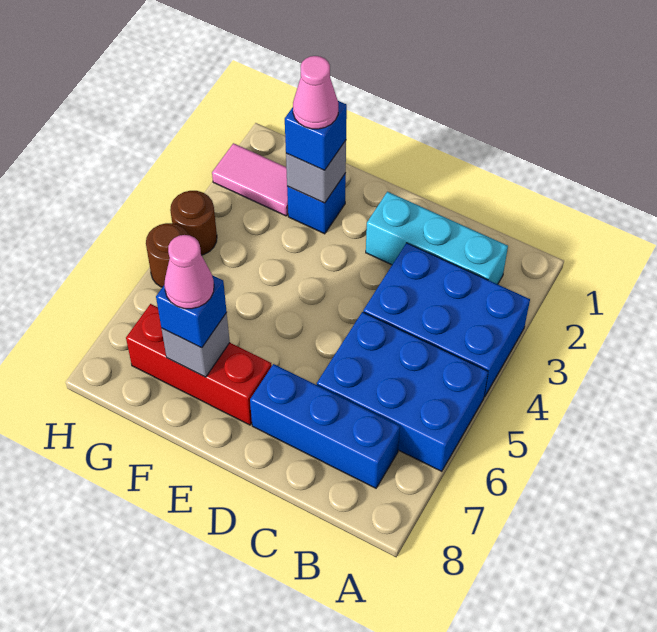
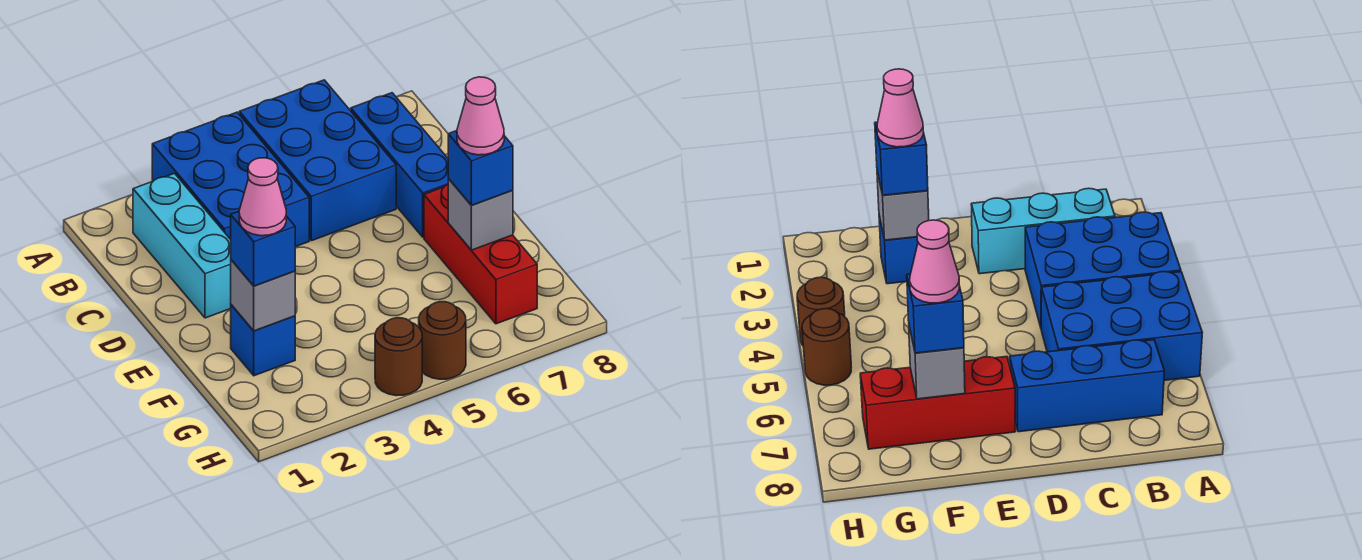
pink tile G2:H2 level 1 -> none

